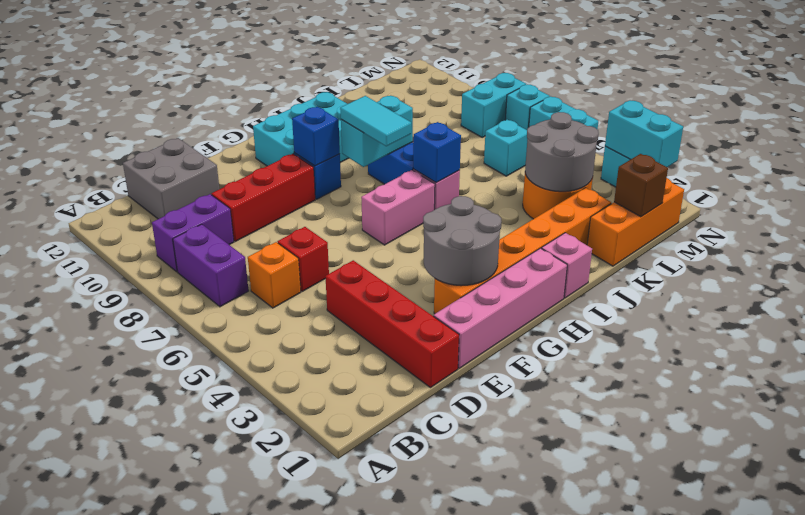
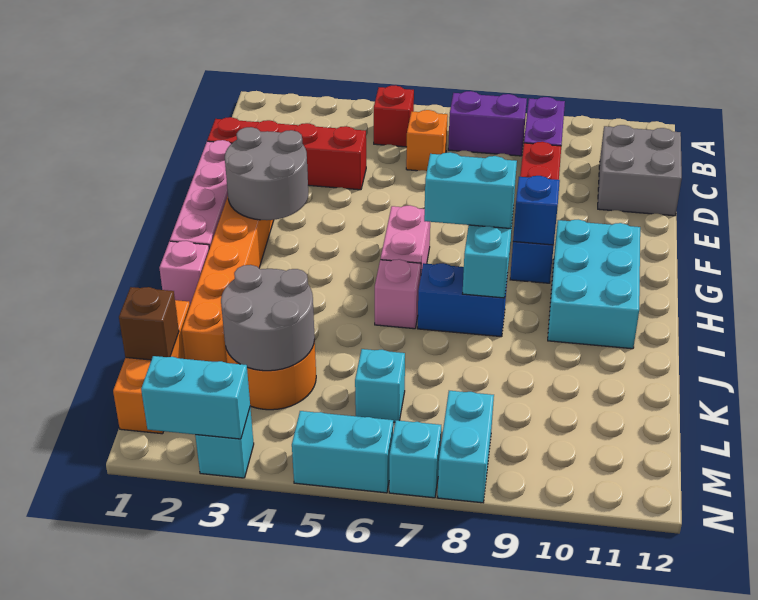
red brick D6 level 1 -> red brick B5 level 1
cyan tile H7:H8 level 3 -> cyan brick H7:H8 level 3
blue brick I6 level 2 -> none

